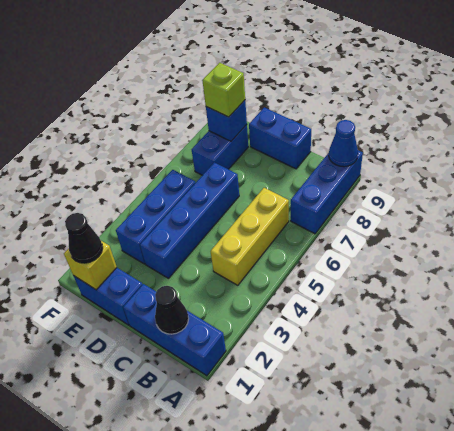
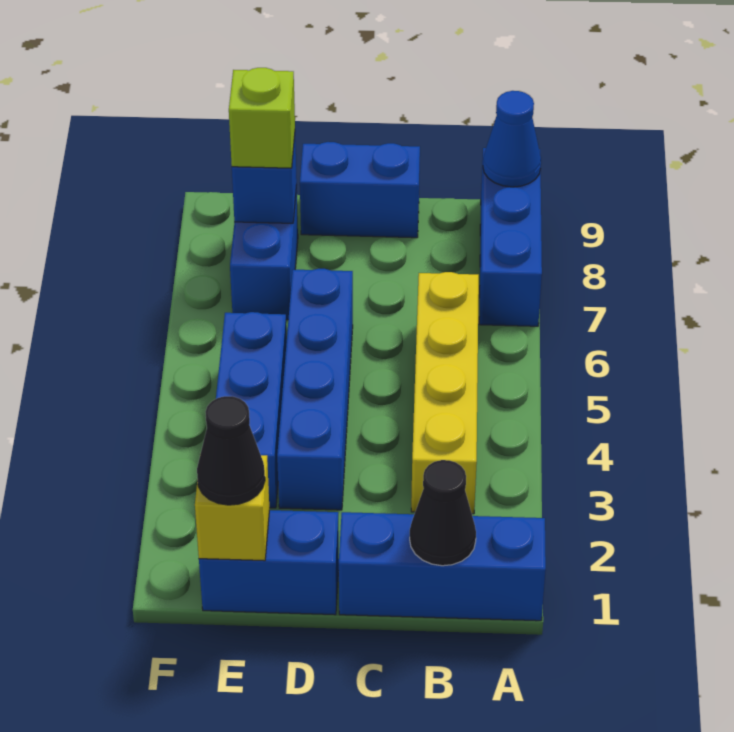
yellow brick B4:B6 level 1 -> yellow brick B3:B6 level 1

